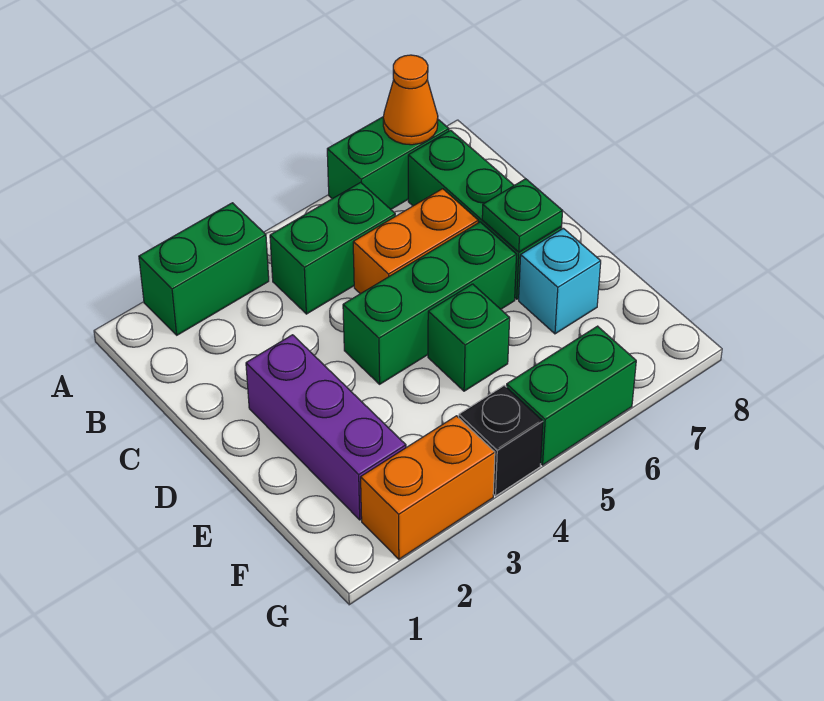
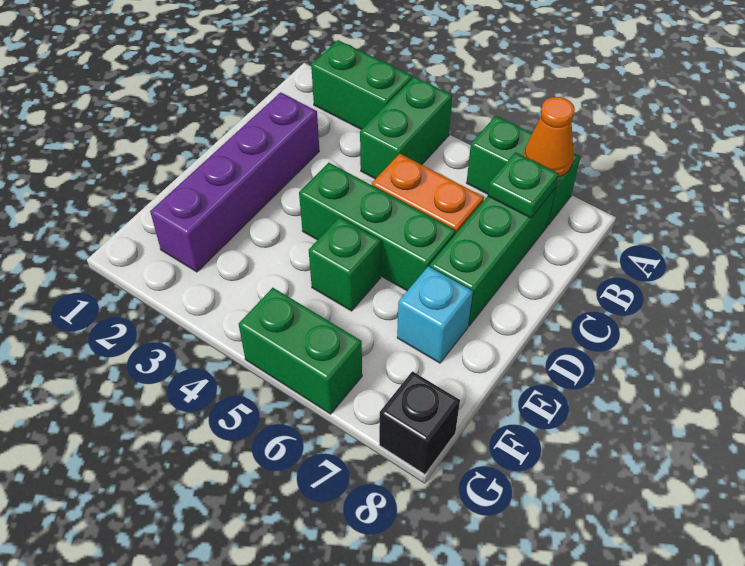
green brick B4:B5 level 1 -> green brick A4:B4 level 1
purple brick D2:F2 level 1 -> purple brick C2:F2 level 1
green plate D7 level 2 -> green plate B7 level 2
orange brick G2:G3 level 1 -> none
black brick G4 level 1 -> black brick G8 level 1

